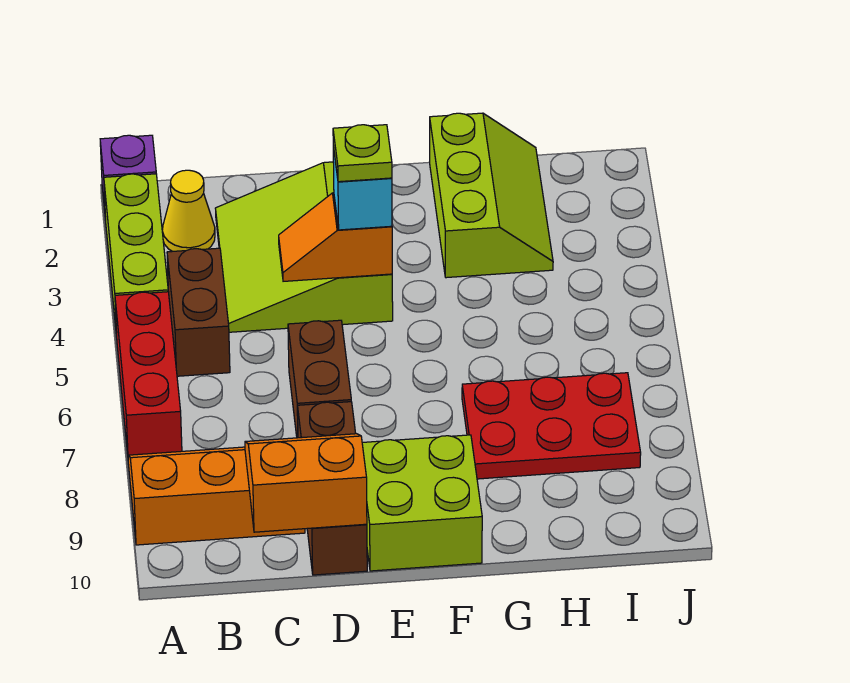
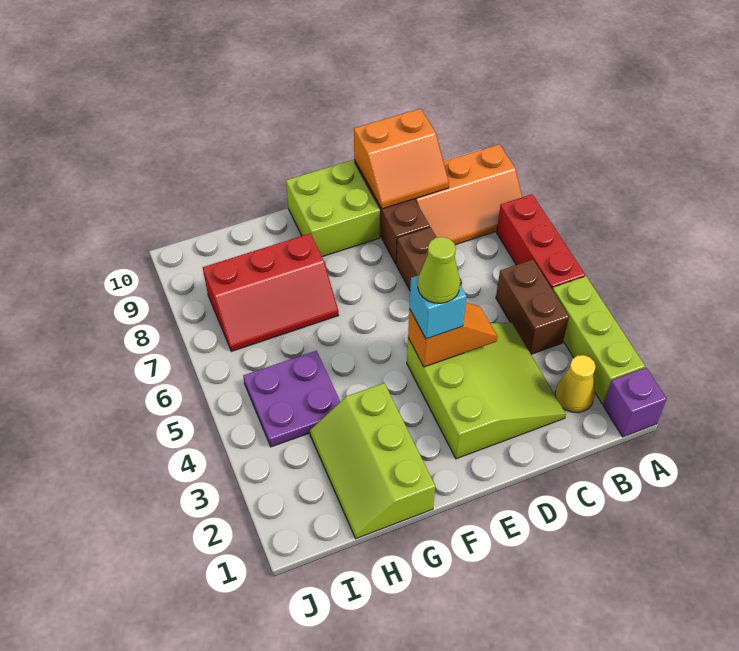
lime plate E4 level 4 -> lime cone E4 level 4
red plate G7:I8 level 1 -> red slope G7:I8 level 1 top 8
none -> purple plate H4:I5 level 1

